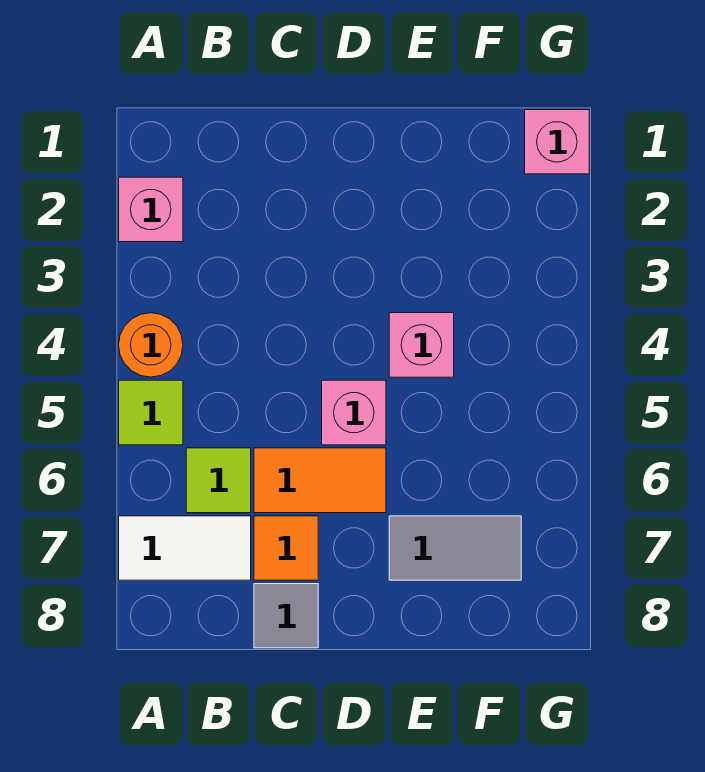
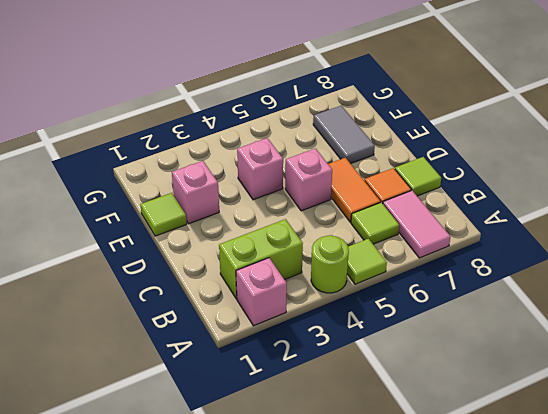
orange round brick A4 level 1 -> lime round brick A4 level 1
white tile A7:B7 level 1 -> pink tile A7:B7 level 1
none -> lime brick B2:B3 level 1
grey tile C8 level 1 -> lime tile C8 level 1
none -> lime tile E1 level 1
pink brick G1 level 1 -> pink brick E2 level 1

